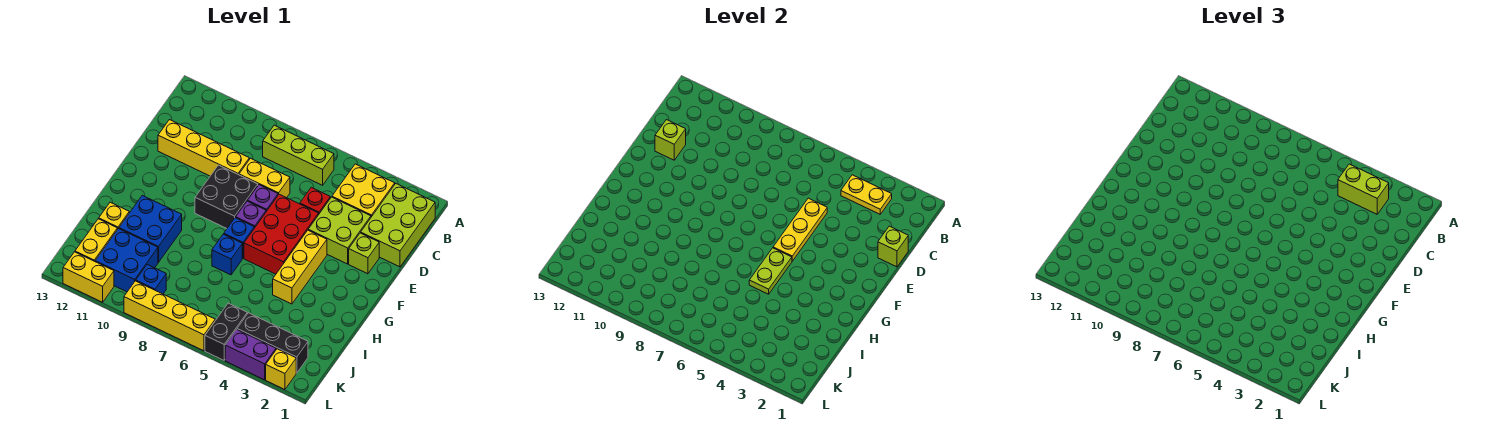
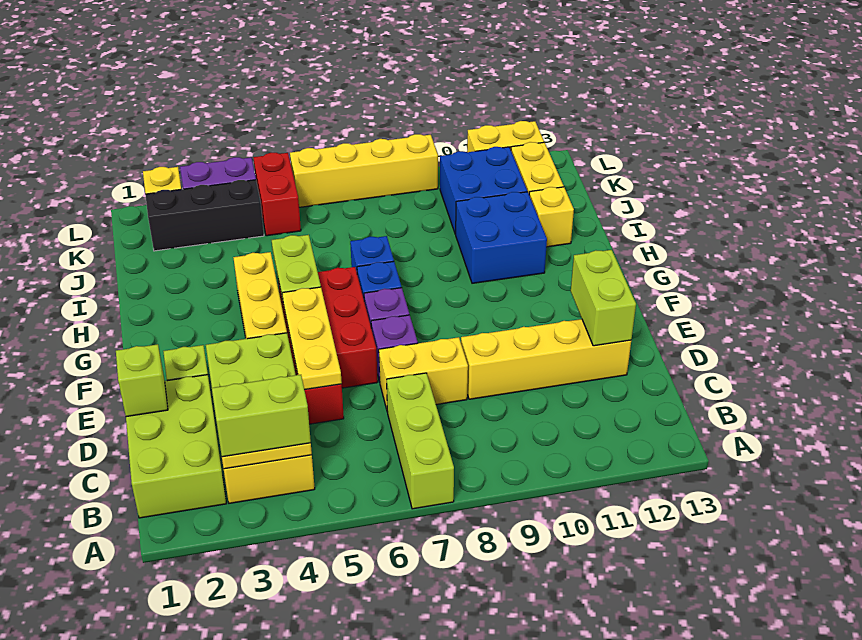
lime brick B6:B8 level 1 -> lime brick A7:C7 level 1
lime brick D12 level 2 -> lime brick D12:E12 level 2
black brick E8:F9 level 1 -> none
black brick K5:L5 level 1 -> red brick K5:L5 level 1
blue brick K9 level 1 -> none

